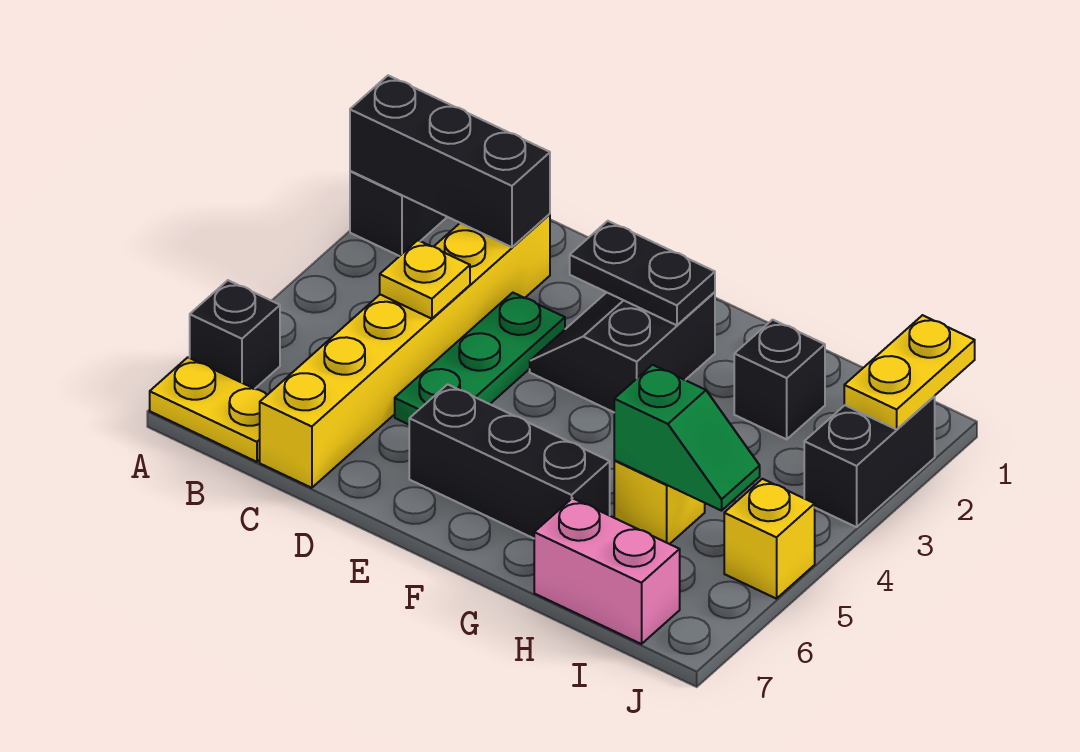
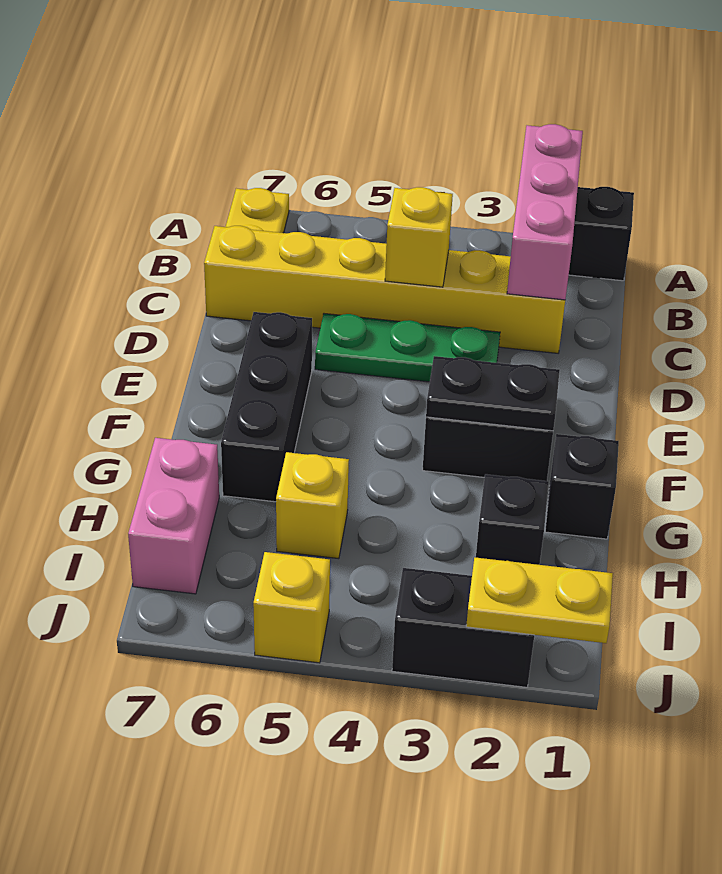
black brick A2:C2 level 2 -> pink brick A2:C2 level 2
black brick A6 level 1 -> black brick G1 level 1
yellow plate C4 level 2 -> yellow brick C4 level 2
black plate E2:F2 level 2 -> black plate F2:F3 level 2
green slope H5:I5 level 2 top H -> none

